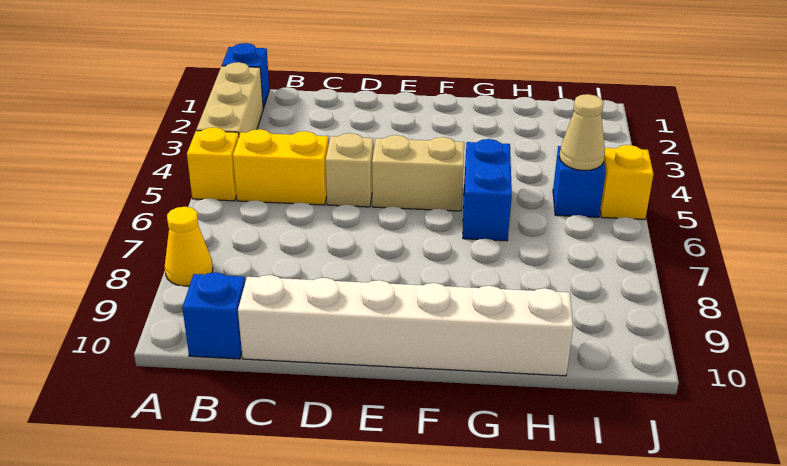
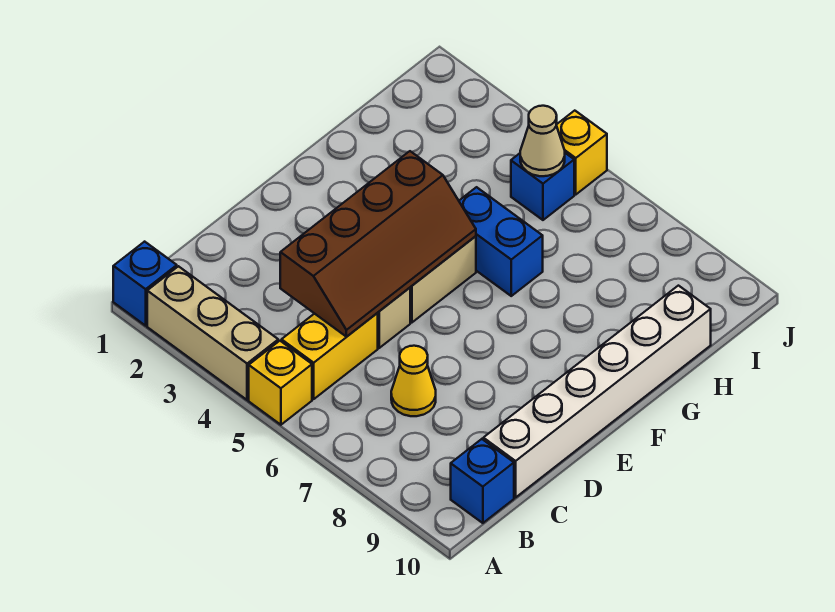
yellow cone A8 level 1 -> yellow cone C7 level 1
none -> brown slope C4:F5 level 2 top 4

